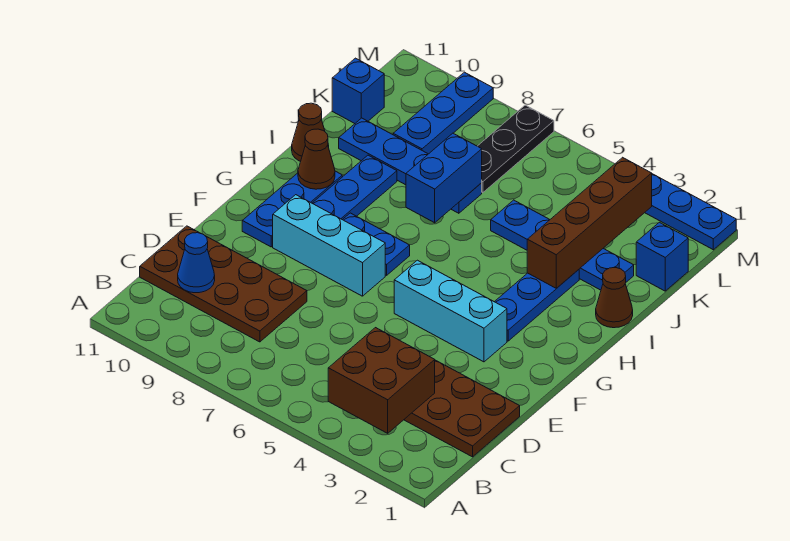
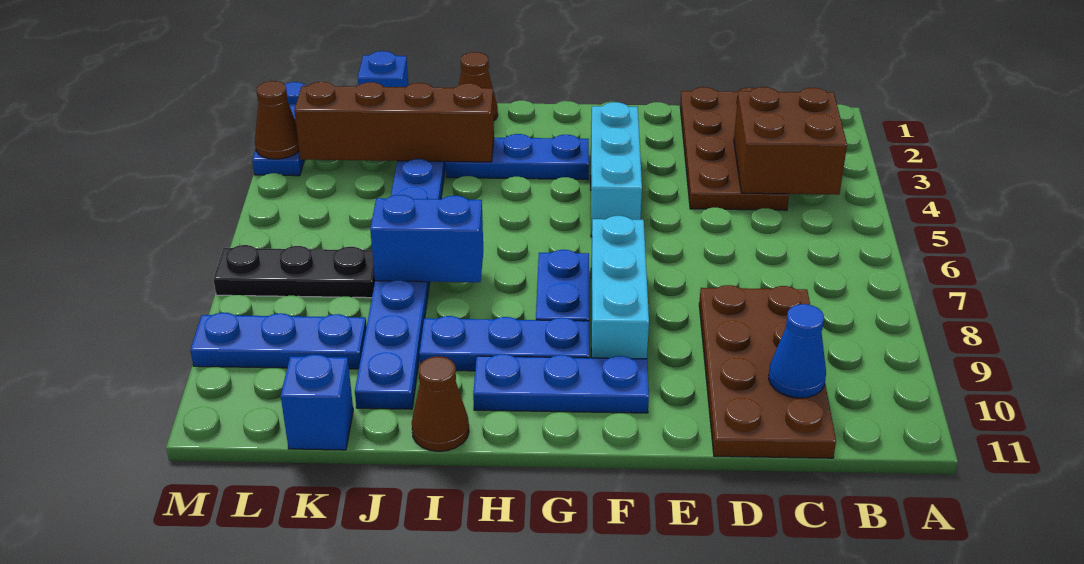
brown cone H10 level 2 -> brown cone M3 level 2

